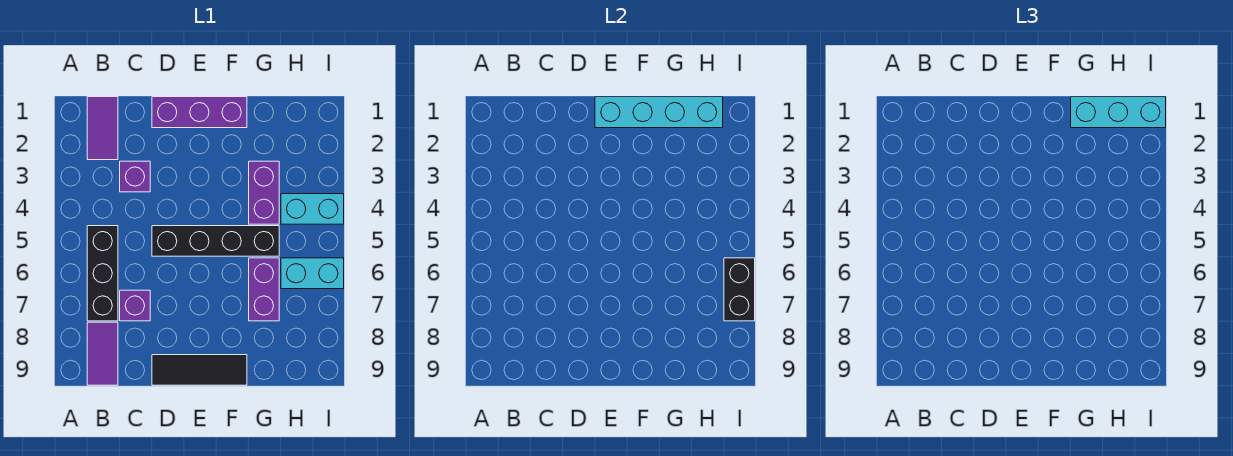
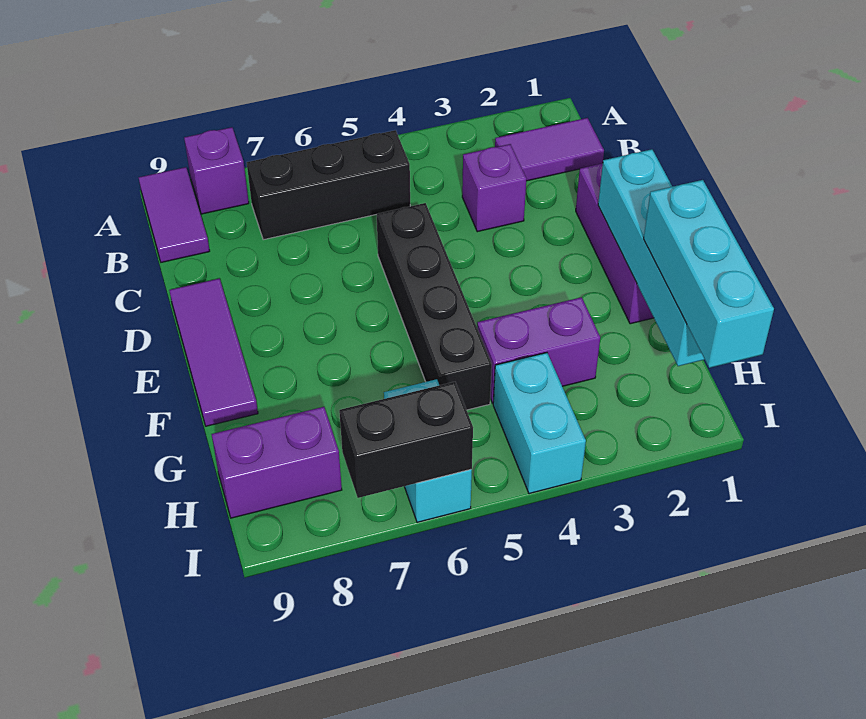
purple tile B8:B9 level 1 -> purple tile A9:B9 level 1
purple brick C7 level 1 -> purple brick A8 level 1
black tile D9:F9 level 1 -> purple tile D9:F9 level 1
purple brick G6:G7 level 1 -> purple brick H8:H9 level 1

